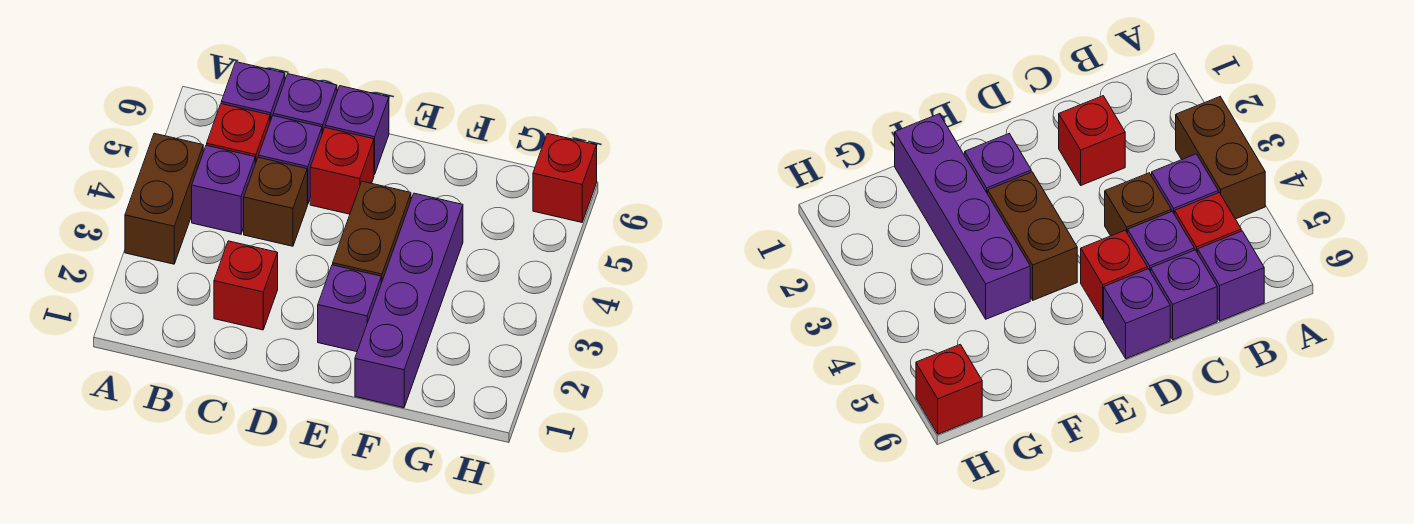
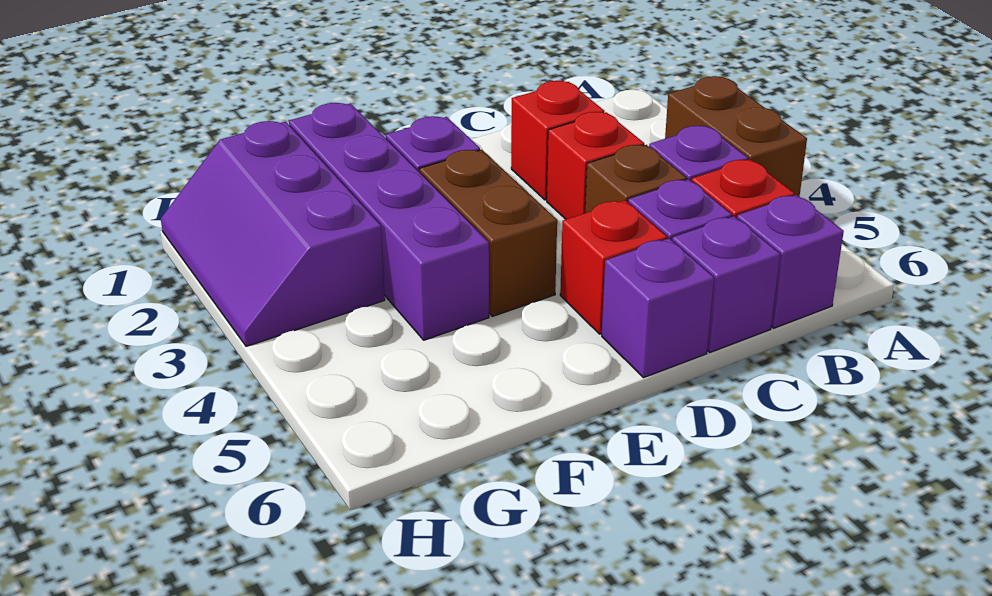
none -> purple slope G1:H3 level 1 top G
red brick H6 level 1 -> red brick C3 level 1

